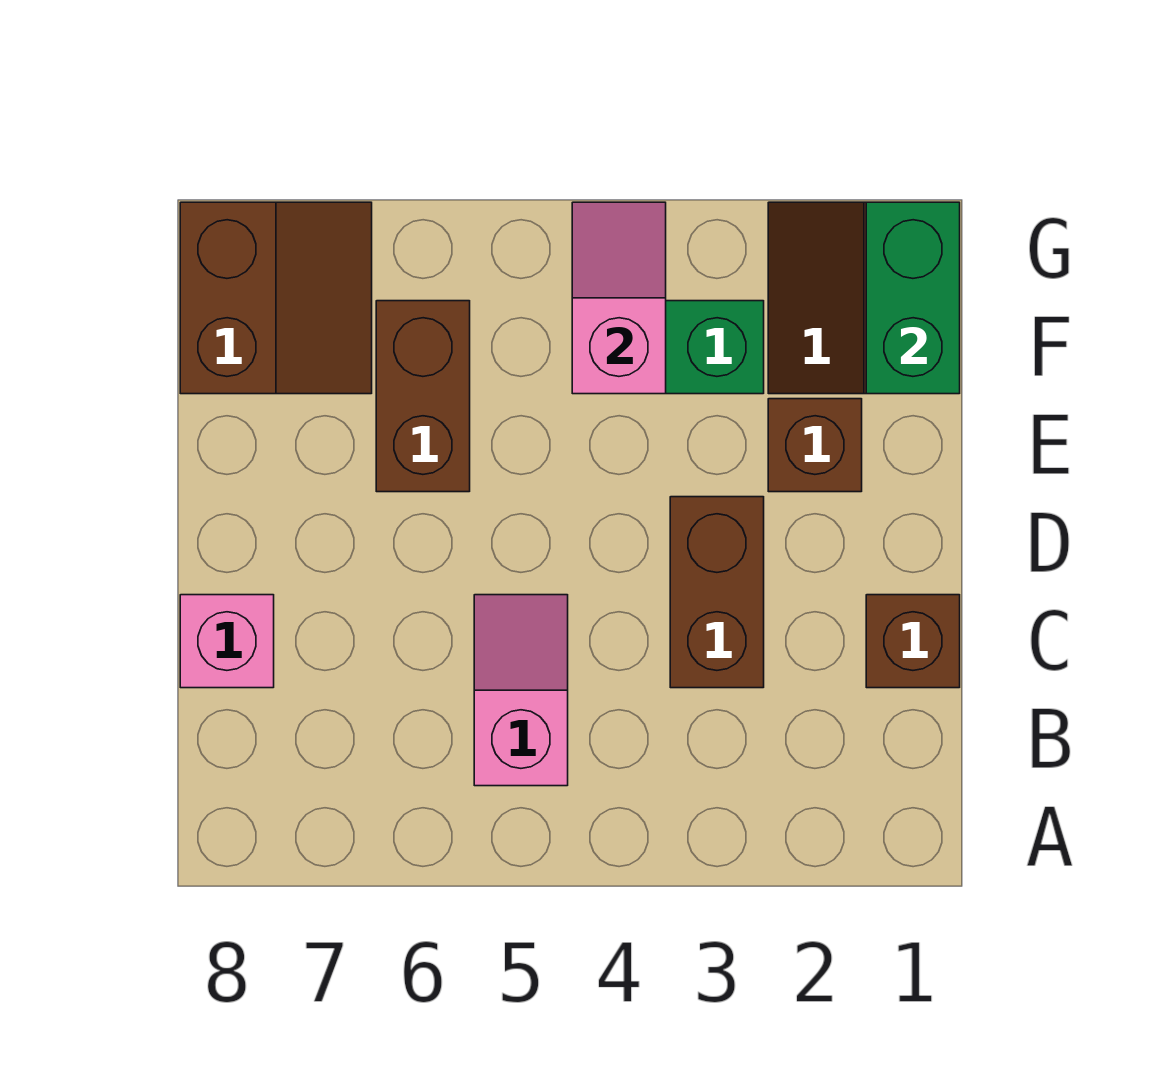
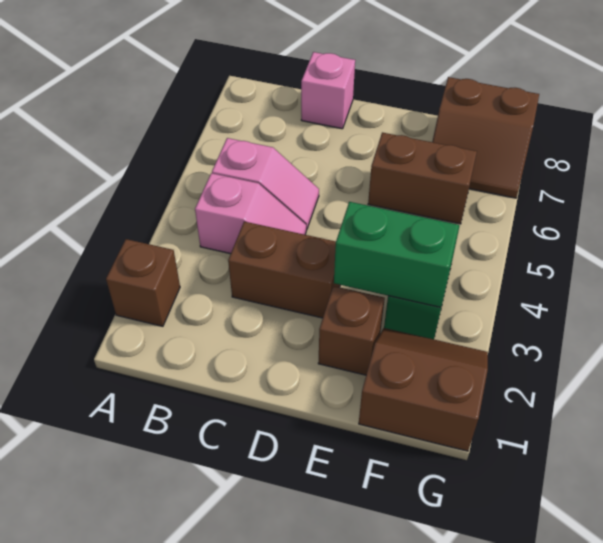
brown brick C1 level 1 -> brown brick A2 level 1
green brick F1:G1 level 2 -> green brick E3:F3 level 2
pink slope F4:G4 level 2 top F -> pink slope B4:C4 level 1 top B

